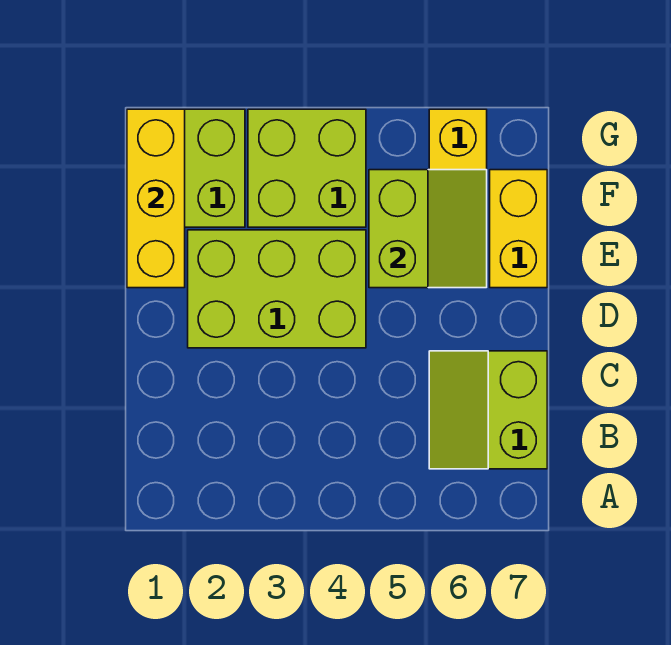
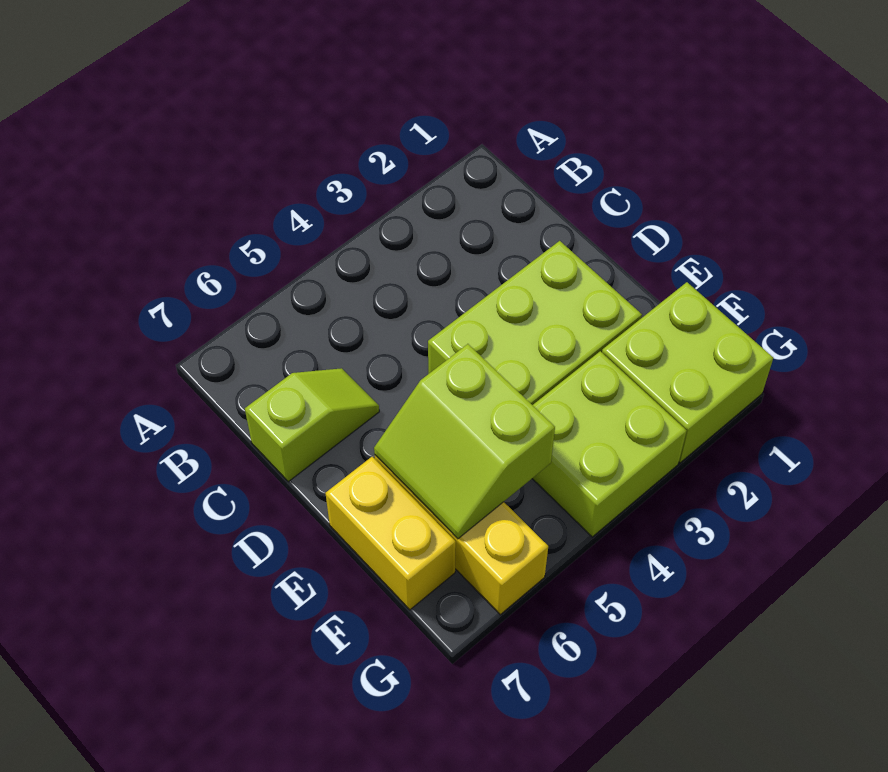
lime slope B6:C7 level 1 top 7 -> lime slope C6:C7 level 1 top 7
yellow brick E1:G1 level 2 -> none

